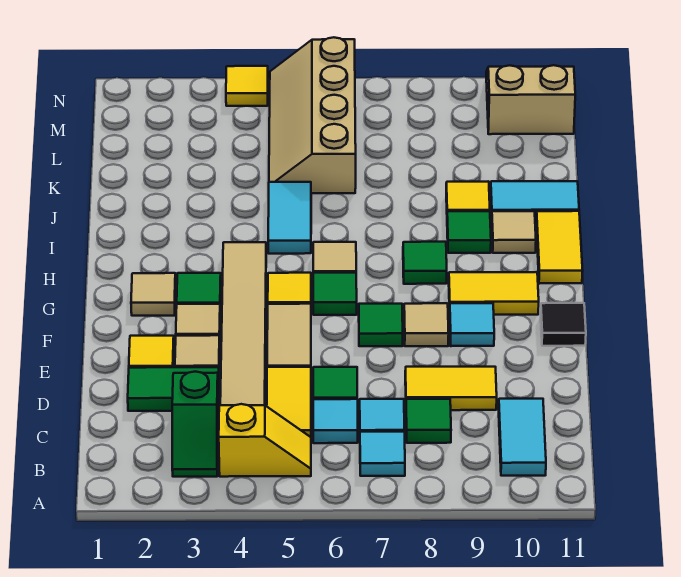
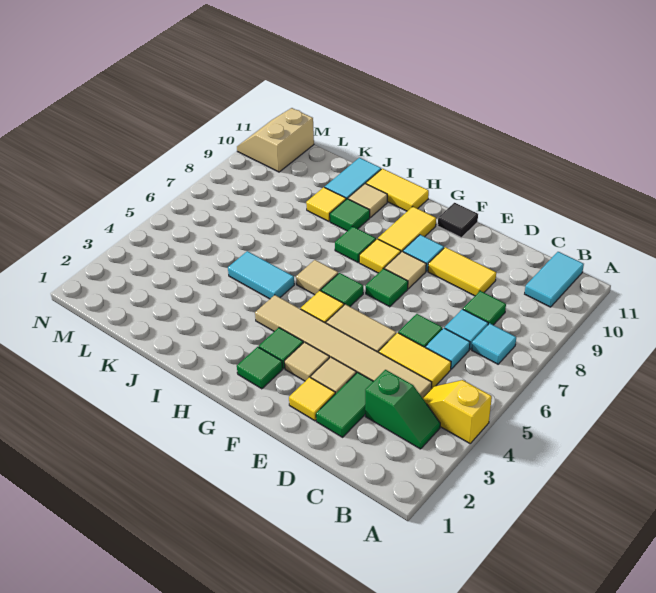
yellow slope B4:B5 level 1 top 4 -> yellow slope A4:B4 level 1 top A
cyan tile B10:C10 level 1 -> cyan tile B10:B11 level 1
yellow tile D8:D9 level 1 -> yellow tile D9:E9 level 1
tan tile G2 level 1 -> green tile G2 level 1
tan slope K5:N6 level 1 top 6 -> none
yellow tile N4 level 1 -> yellow tile G8 level 1

